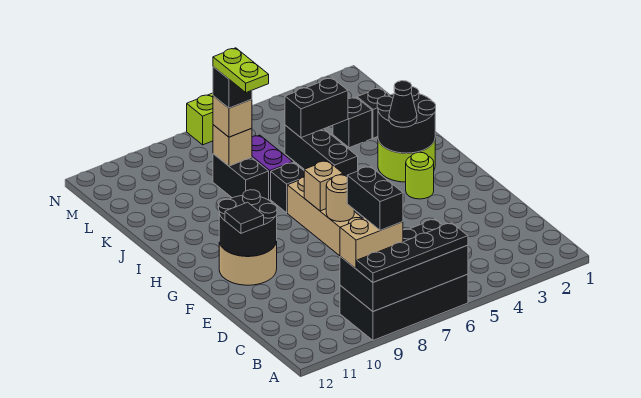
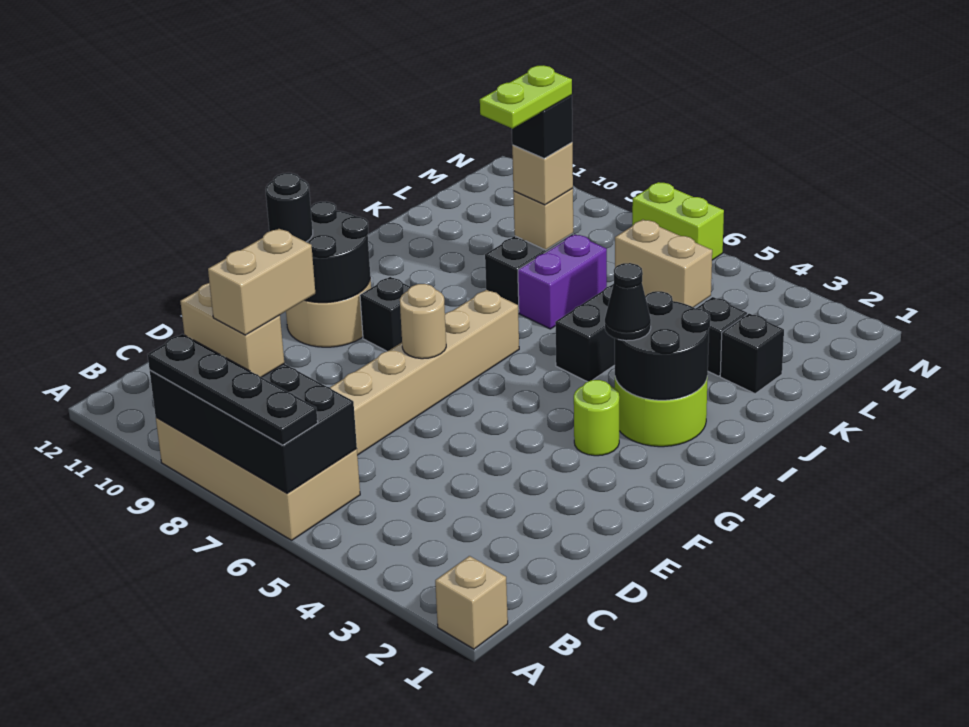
black brick A6:B9 level 1 -> tan brick A6:B9 level 1
black brick B8:C8 level 4 -> tan brick B8:C8 level 4
black tile F11 level 3 -> black round brick F11 level 3
tan brick G7 level 2 -> tan brick A1 level 1
black brick I7 level 1 -> black brick G9 level 1
black brick K4:K5 level 2 -> tan brick K4:K5 level 2

